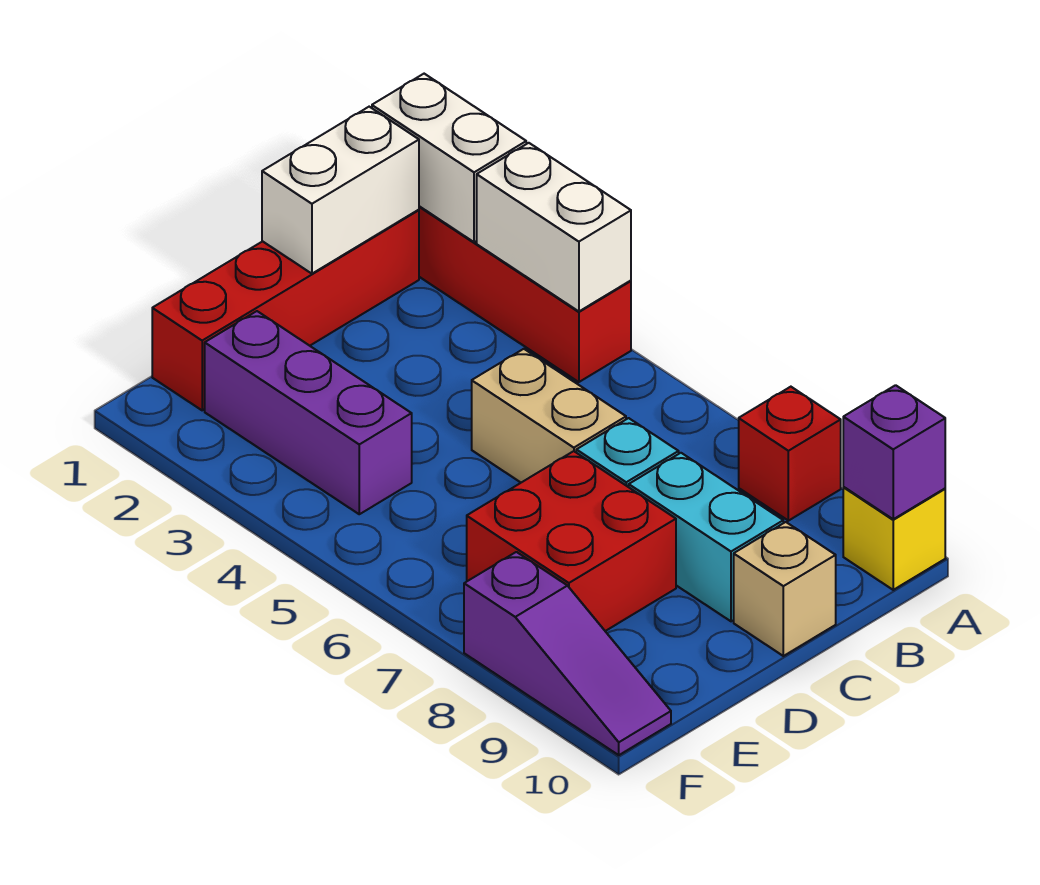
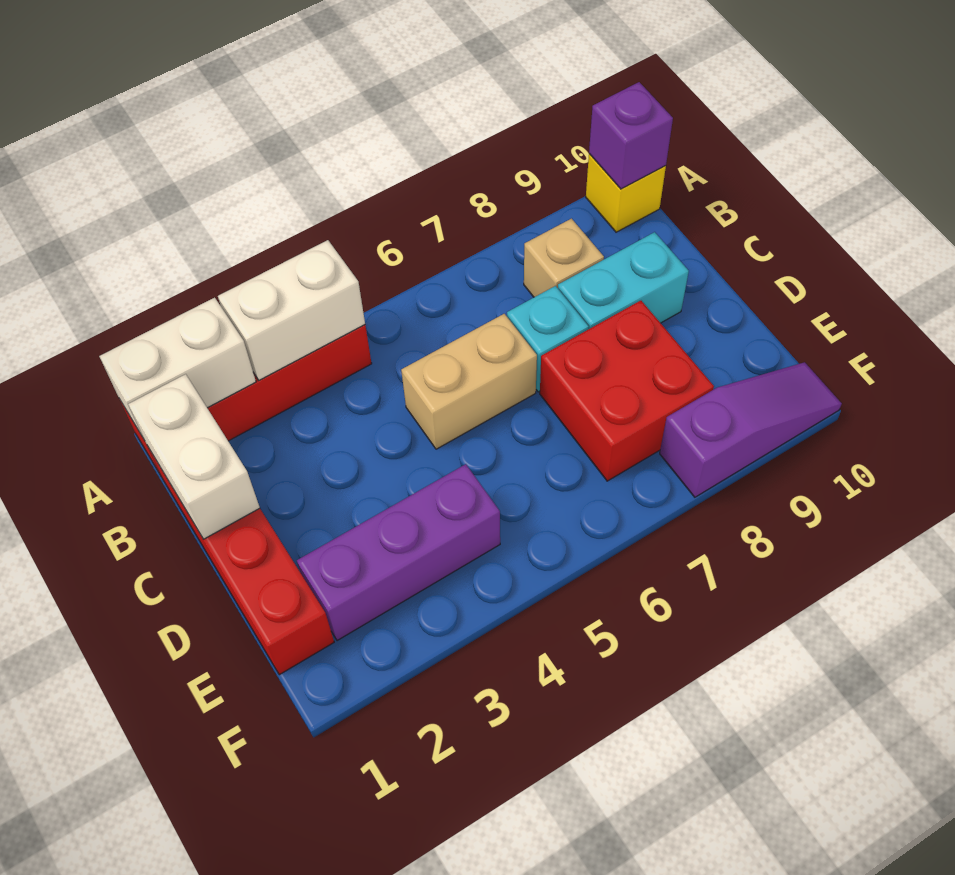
red brick A8 level 1 -> none
tan brick C10 level 1 -> tan brick B8 level 1

